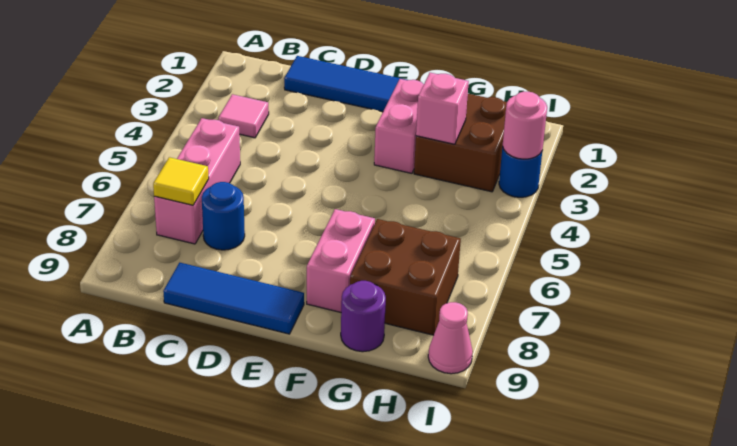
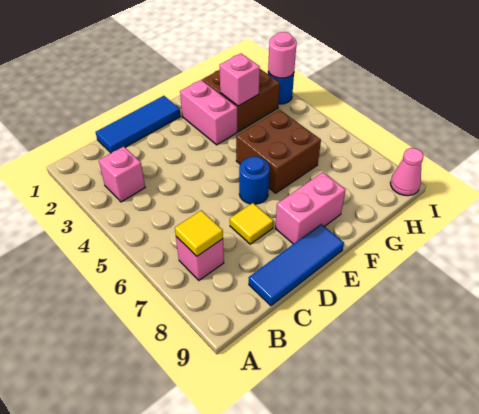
pink tile B3 level 1 -> pink brick B3 level 1
pink brick B5:B7 level 1 -> pink brick B7 level 1
blue round brick C7 level 1 -> blue round brick E6 level 1
none -> yellow tile D7 level 1
pink brick F7:F8 level 1 -> pink brick E8:F8 level 1
brown brick G7:H8 level 1 -> brown brick F5:G6 level 1
purple round brick G9 level 1 -> none

